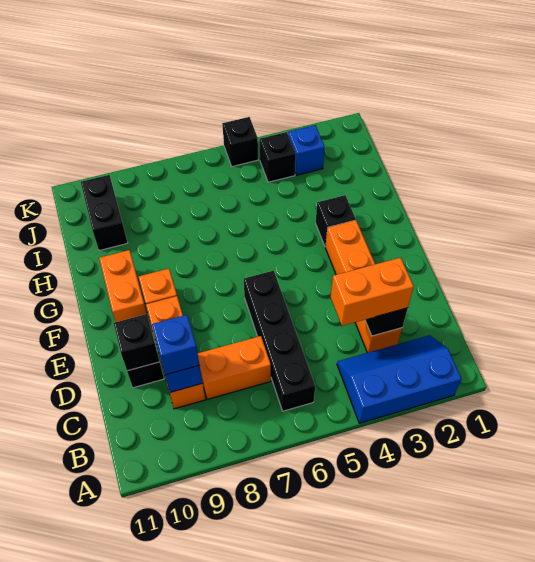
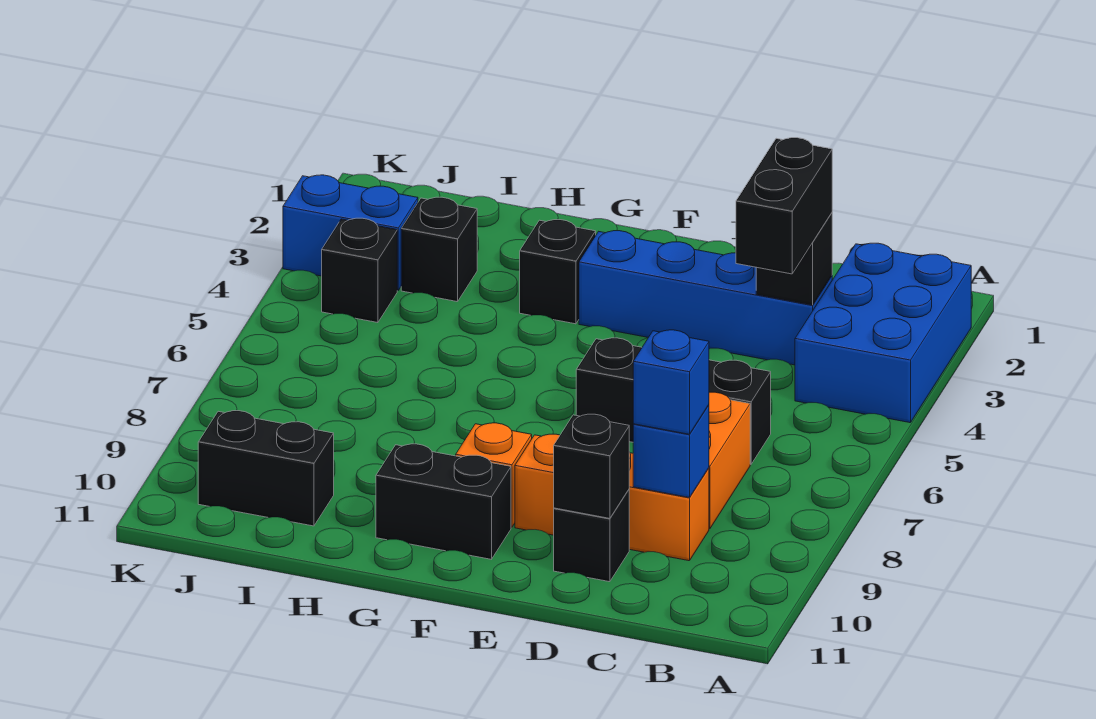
blue slope A2:B4 level 1 top A -> blue brick A2:B4 level 1
black brick B6:E6 level 1 -> black brick C6:E6 level 1
orange brick C3:F3 level 1 -> blue brick C3:F3 level 1
orange brick C3:C4 level 3 -> black brick C3:C4 level 3
orange brick F10:G10 level 1 -> black brick F10:G10 level 1
blue brick J3 level 1 -> blue brick J3:K3 level 1
black brick K5 level 1 -> black brick I3 level 1

